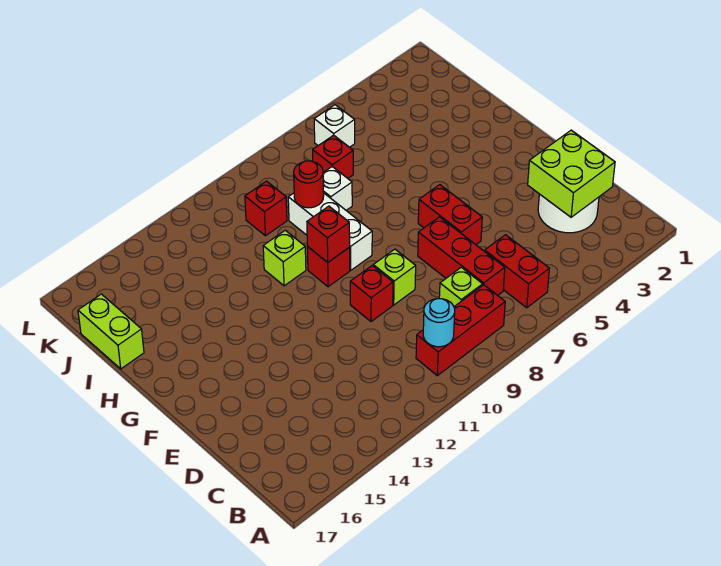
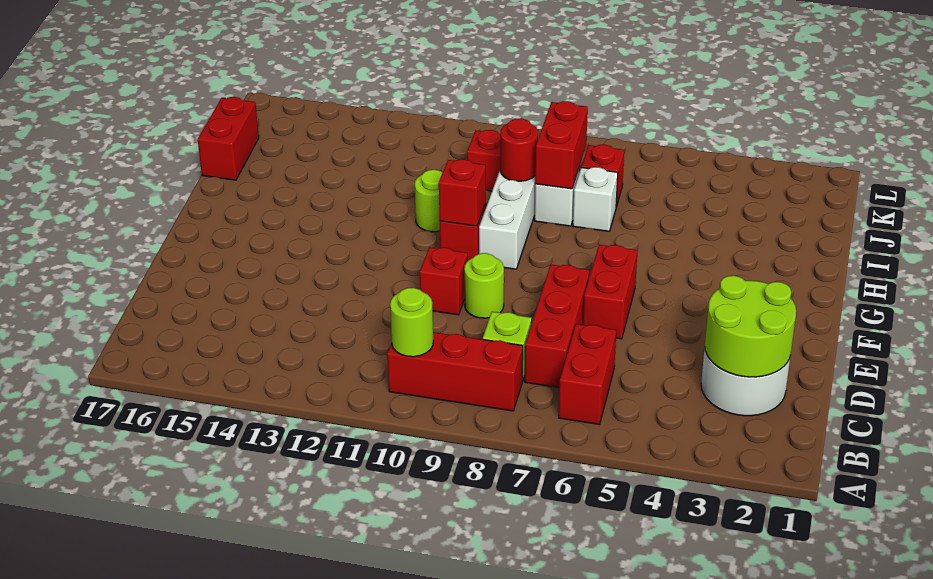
cyan round brick B10 level 2 -> lime round brick B10 level 2
lime brick C2:D3 level 2 -> lime round brick C2:D3 level 2
lime brick E9 level 1 -> lime round brick E9 level 1
lime brick H11 level 1 -> lime round brick H11 level 1
none -> red brick I8:J8 level 2
lime brick I17:J17 level 1 -> red brick I17:J17 level 1
white brick K6 level 1 -> white brick I7 level 1

